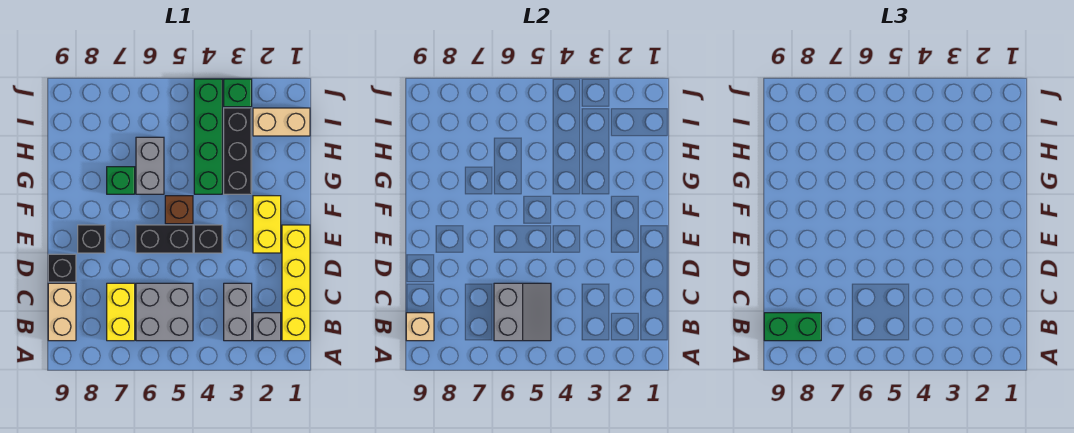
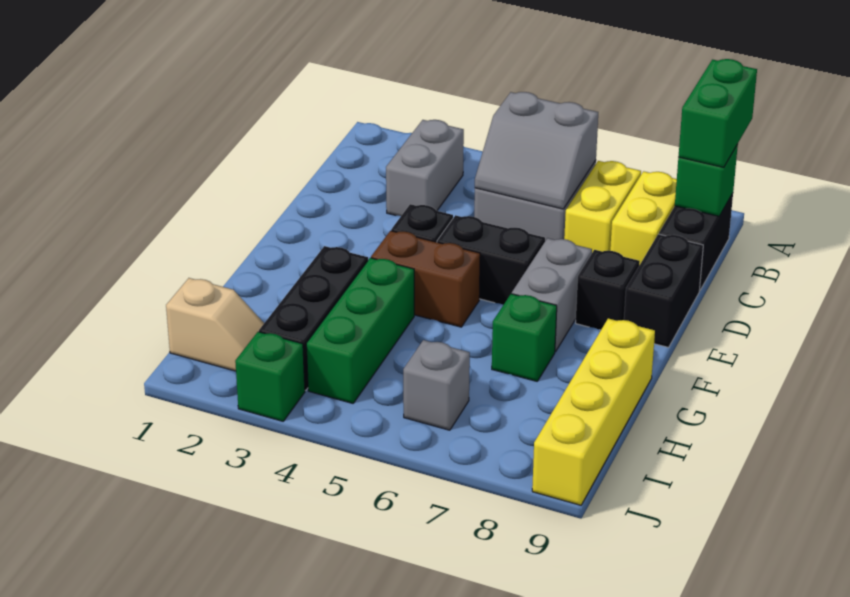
yellow brick B1:E1 level 1 -> yellow brick G9:J9 level 1
grey brick B2 level 1 -> grey brick I6 level 1
grey slope B5:C6 level 2 top 6 -> grey slope B5:C6 level 2 top B
green brick B8:B9 level 3 -> green brick A9:B9 level 3
tan brick B9:C9 level 1 -> black brick B9:C9 level 1
tan brick B9 level 2 -> green brick B9 level 2
black brick D9 level 1 -> black brick D9:E9 level 1
yellow brick E2:F2 level 1 -> yellow brick B8:C8 level 1
brown brick F5 level 1 -> brown brick F4:F5 level 1
green brick G4:J4 level 1 -> green brick G4:I4 level 1
grey brick G6:H6 level 1 -> grey brick E7:F7 level 1
tan brick I1:I2 level 1 -> tan slope I1:I2 level 1 top 1

